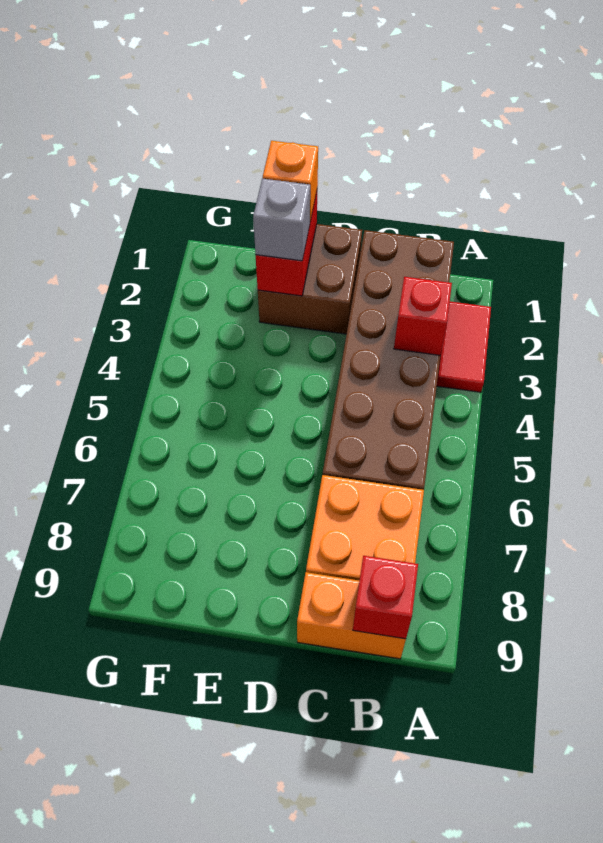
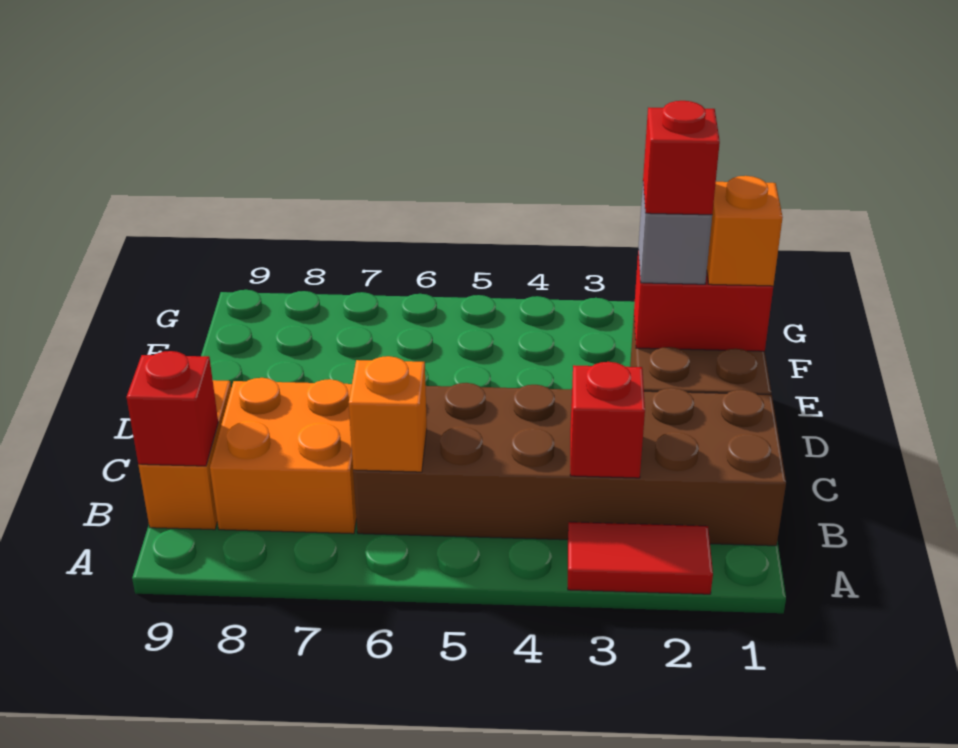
none -> orange brick B6 level 2
none -> red brick E2 level 4

